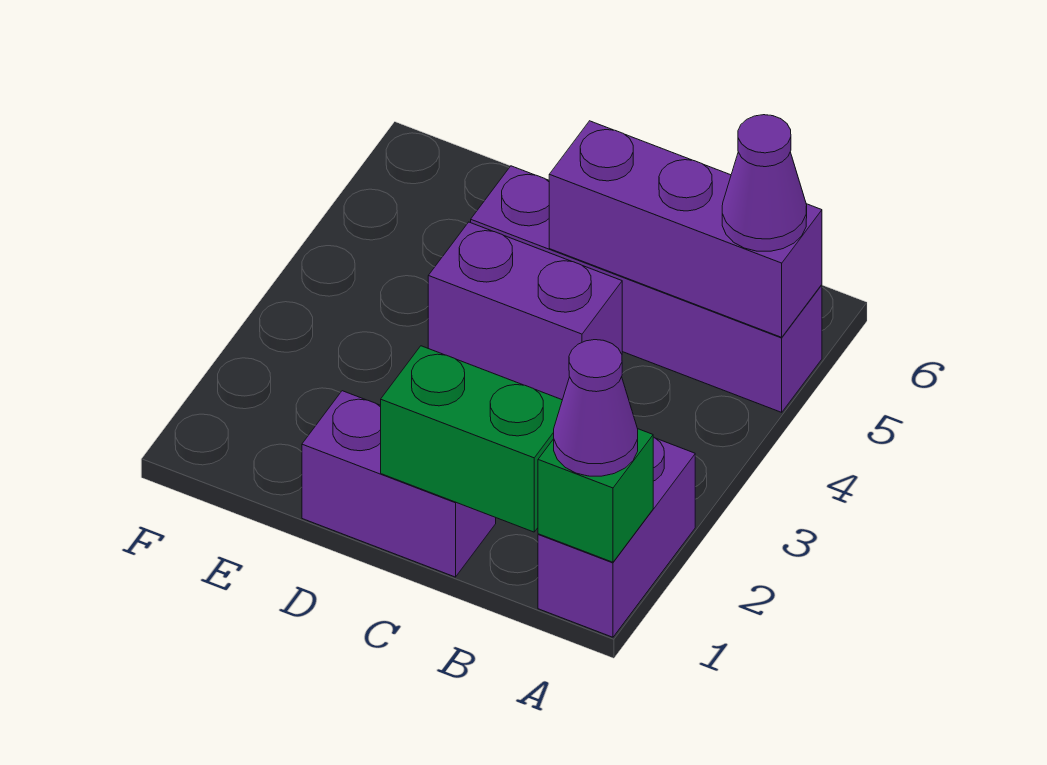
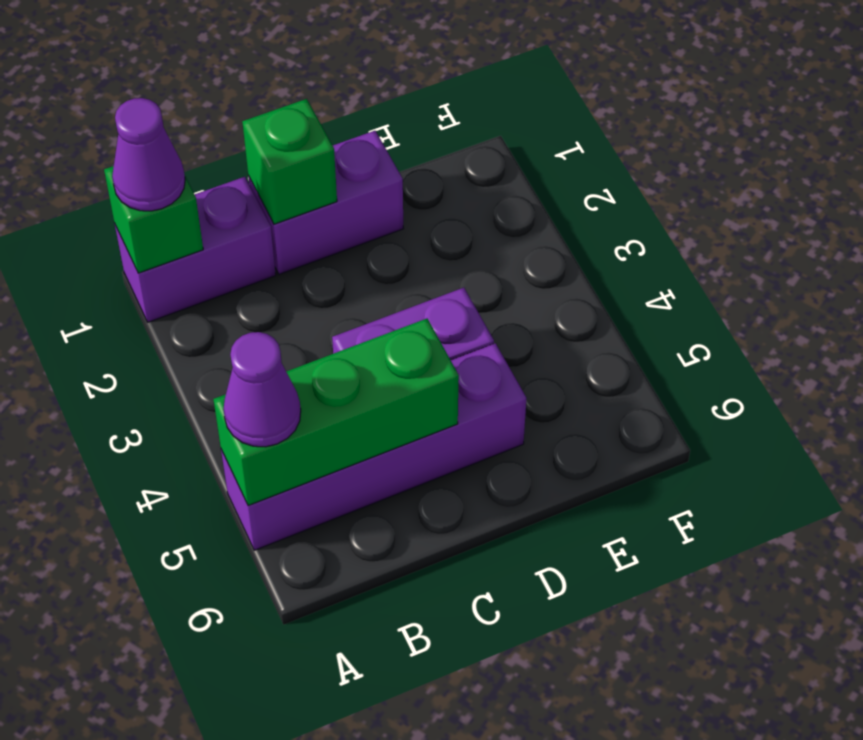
purple brick A1:A2 level 1 -> purple brick A1:B1 level 1
purple brick A5:C5 level 2 -> green brick A5:C5 level 2
green brick B1:C1 level 2 -> green brick C1 level 2

